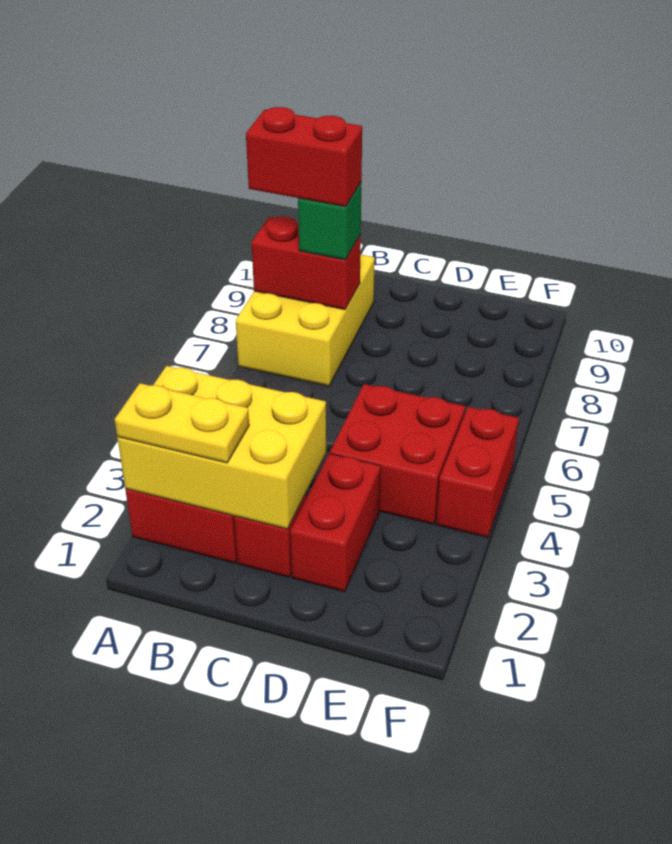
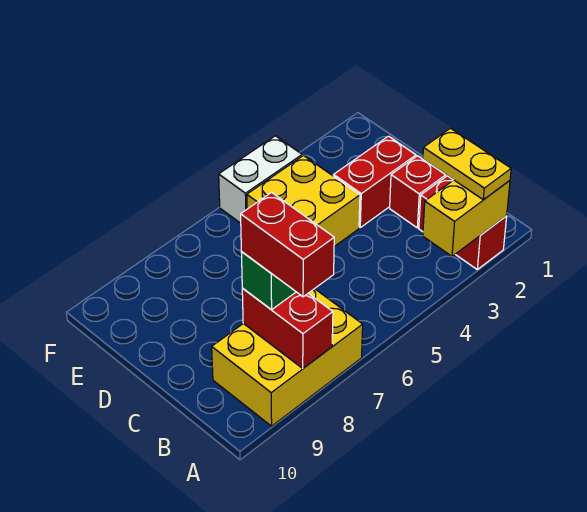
yellow brick A2:C3 level 2 -> yellow brick A2:A3 level 2
red brick D4:E5 level 1 -> yellow brick D4:E5 level 1
red brick F4:F5 level 1 -> white brick F4:F5 level 1

